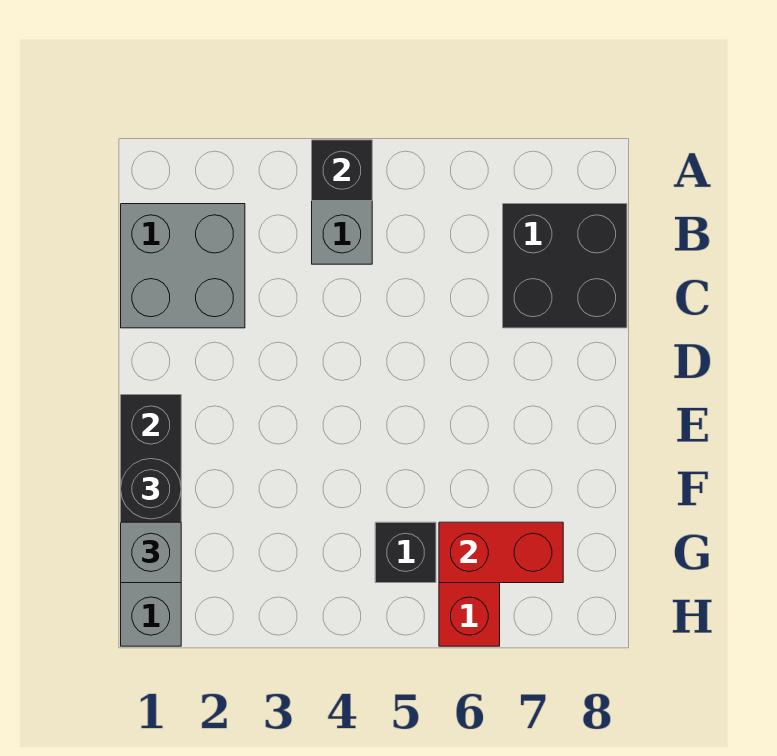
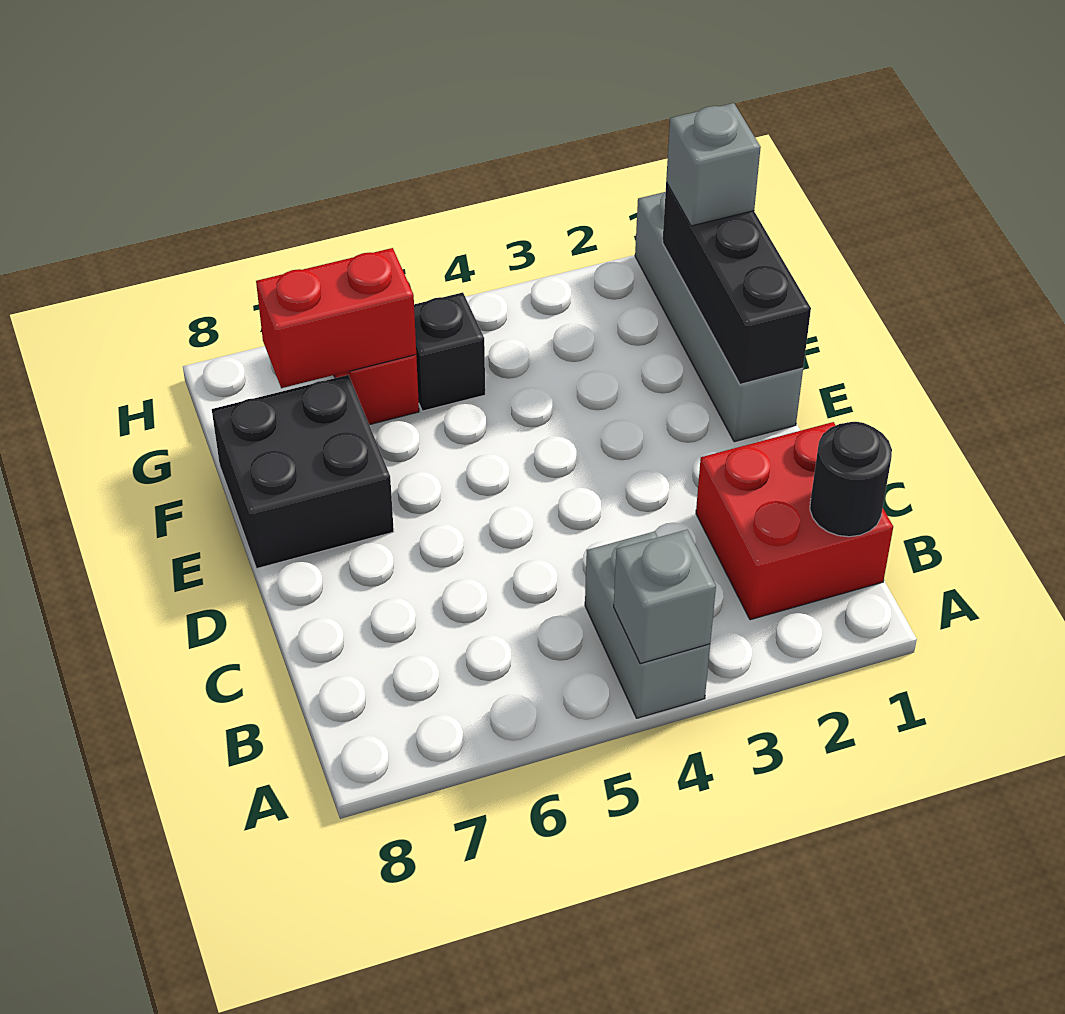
black brick A4 level 2 -> grey brick A4 level 2
grey brick B1:C2 level 1 -> red brick B1:C2 level 1
black brick B7:C8 level 1 -> black brick E7:F8 level 1
black round brick F1 level 3 -> black round brick B1 level 2

